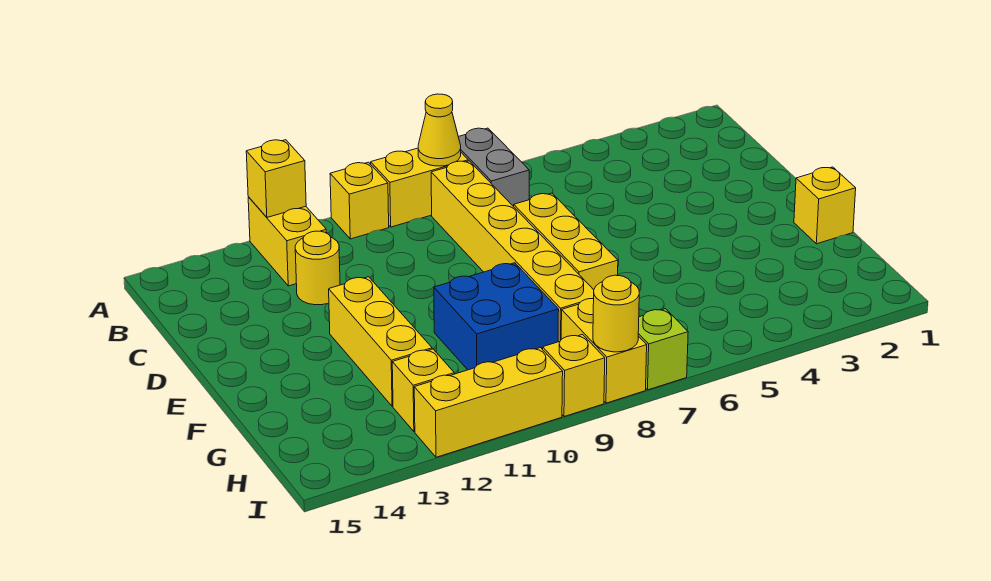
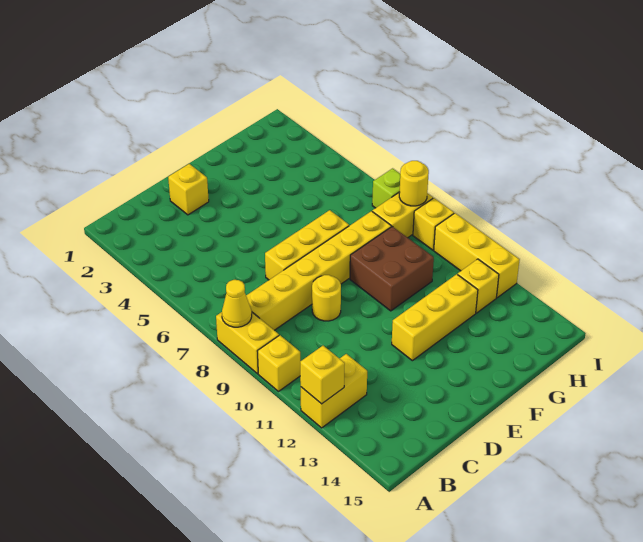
grey brick A7:B7 level 1 -> none
yellow round brick C12 level 1 -> yellow round brick D9 level 1
yellow brick F1 level 1 -> yellow brick D2 level 1
blue brick F9:G10 level 1 -> brown brick F9:G10 level 1

